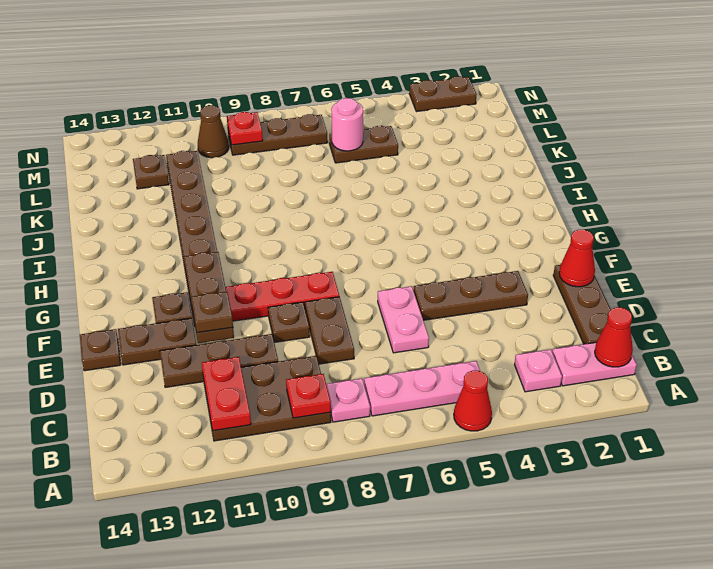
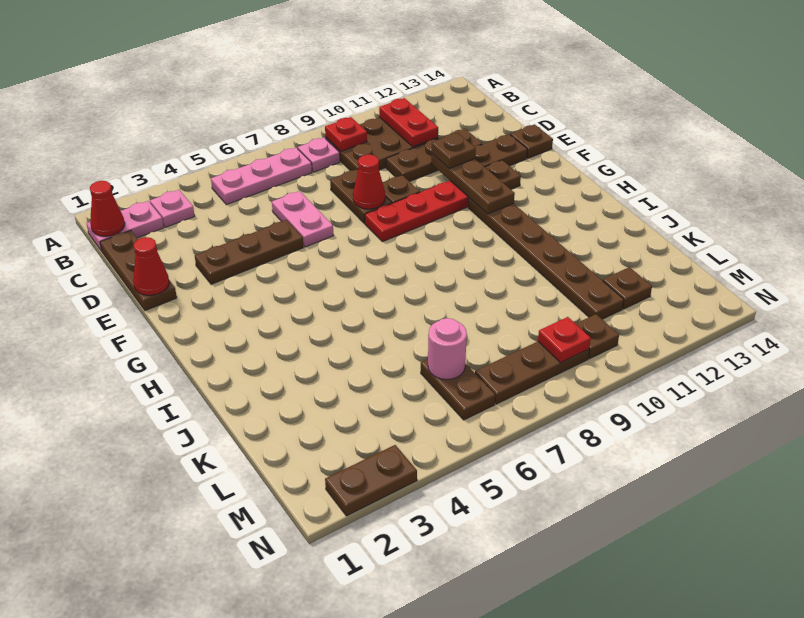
red cone A5 level 1 -> red cone E8 level 2
brown plate L5:L6 level 1 -> brown plate L6:M6 level 1
brown cone M10 level 1 -> brown plate M10 level 1

